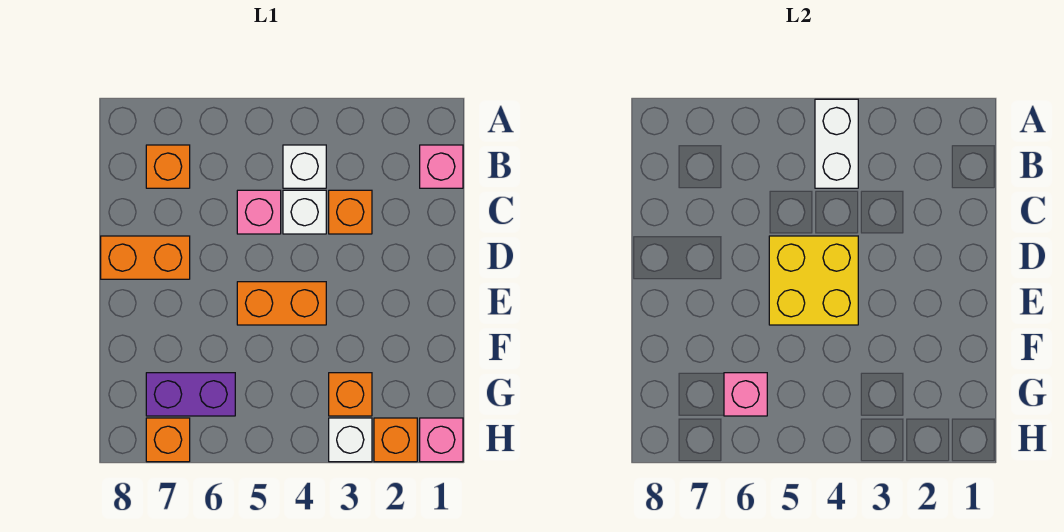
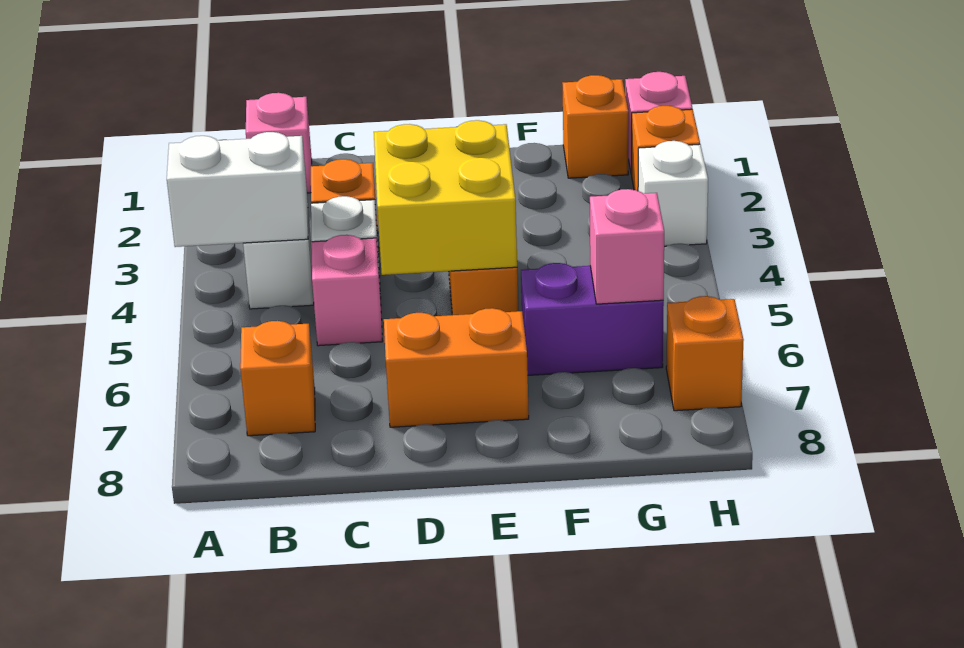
orange brick D7:D8 level 1 -> orange brick D7:E7 level 1
orange brick G3 level 1 -> orange brick G1 level 1
purple brick G6:G7 level 1 -> purple brick F6:G6 level 1

